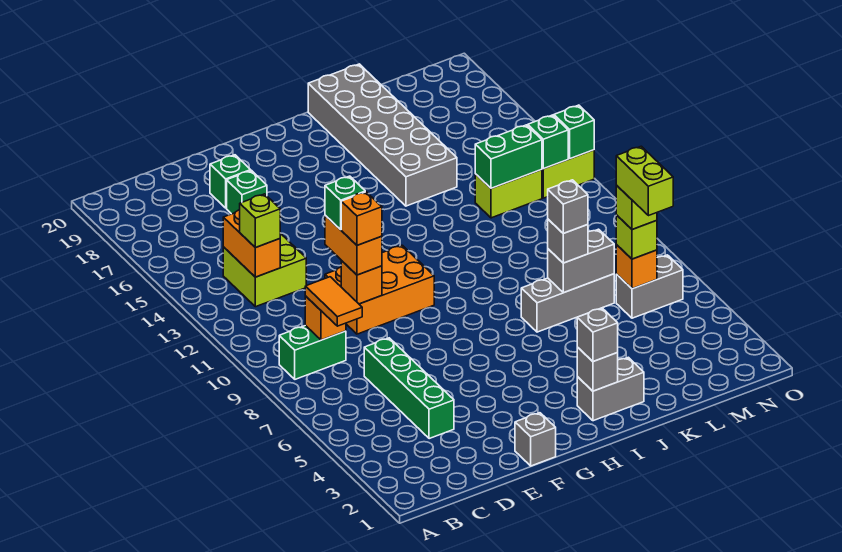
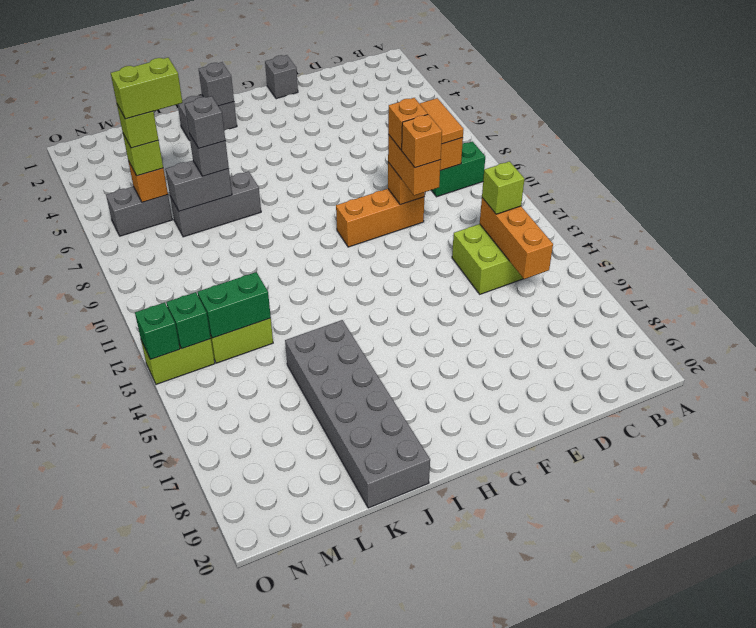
orange brick C13:C14 level 2 -> orange brick C13:C15 level 2
green brick D4:D7 level 1 -> none
orange brick E10:G11 level 1 -> orange brick E10:G10 level 1
green brick E11 level 4 -> orange brick E11 level 4
green brick E17 level 1 -> none
green brick E18 level 1 -> none
grey brick I2 level 3 -> none
lime brick M5:M6 level 5 -> lime brick L6:M6 level 5

